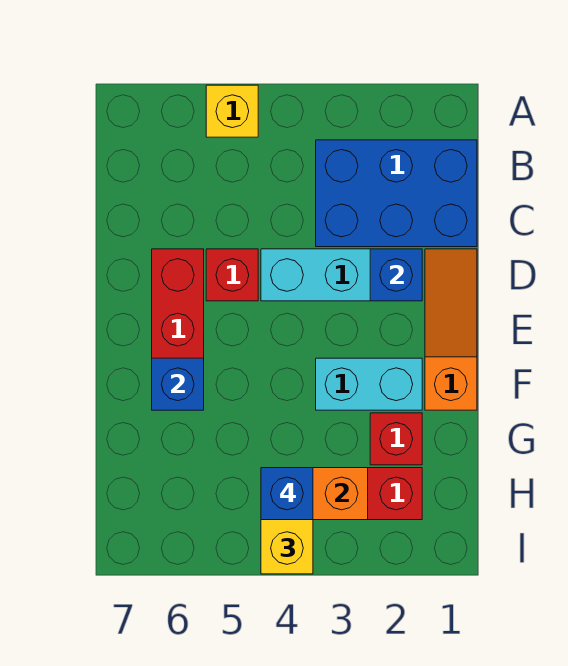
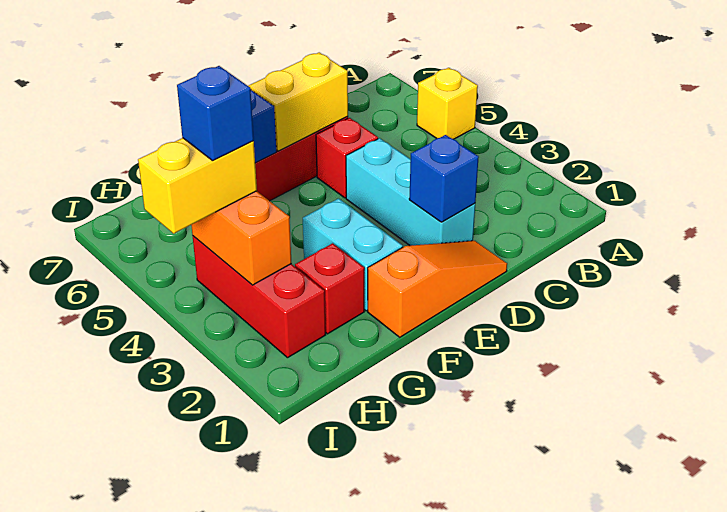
blue brick B1:C3 level 1 -> none
none -> yellow brick D6:E6 level 2

